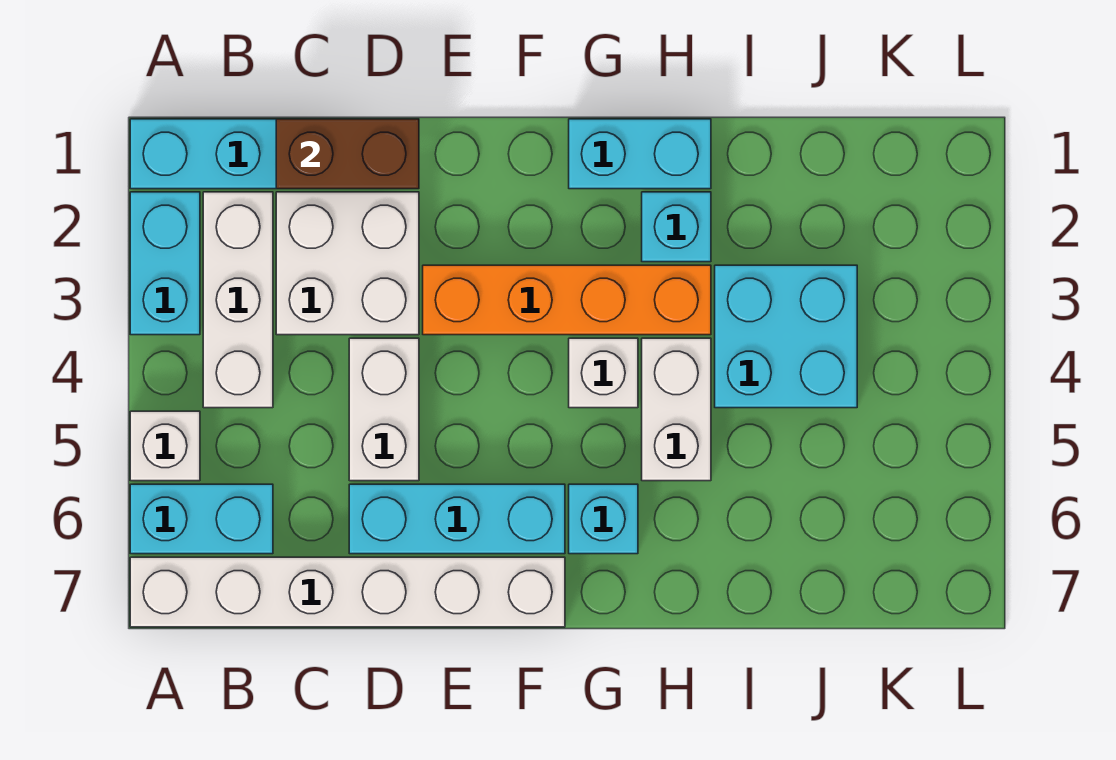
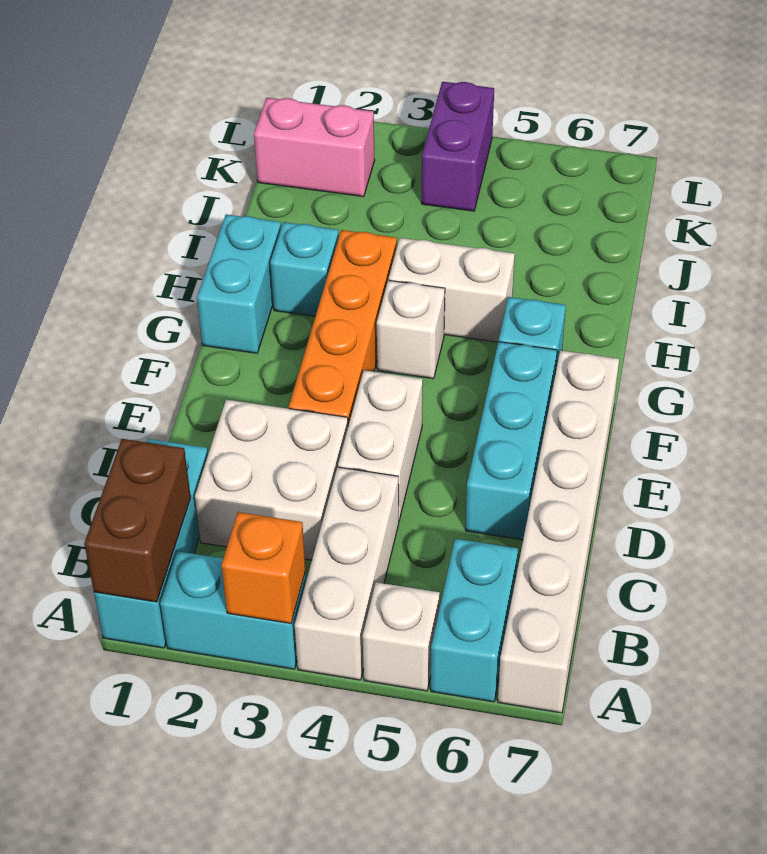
none -> orange brick A3 level 2
white brick B2:B4 level 1 -> white brick A4:C4 level 1
brown brick C1:D1 level 2 -> brown brick A1:B1 level 2
white brick D4:D5 level 1 -> white brick D4:E4 level 1
cyan brick I3:J4 level 1 -> none
none -> pink brick K1:K2 level 1
none -> purple brick K4:L4 level 1

